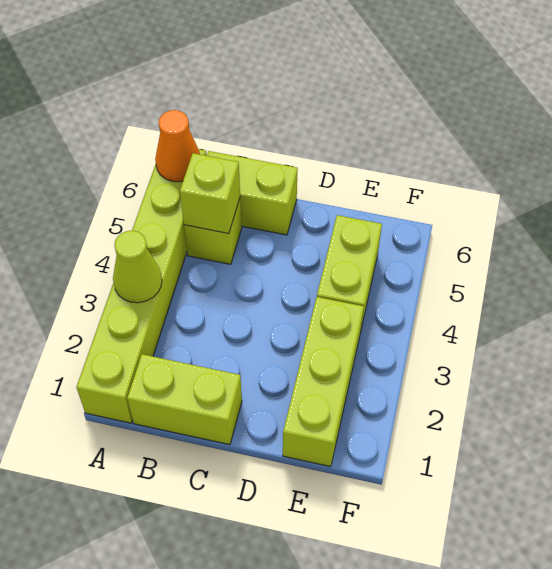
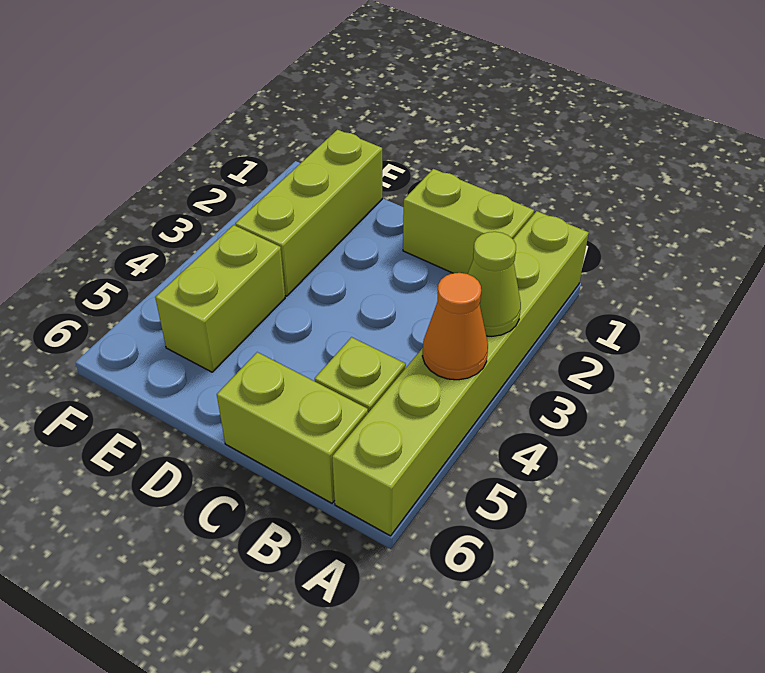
orange cone A6 level 2 -> orange cone A4 level 2
lime brick B5 level 2 -> none

